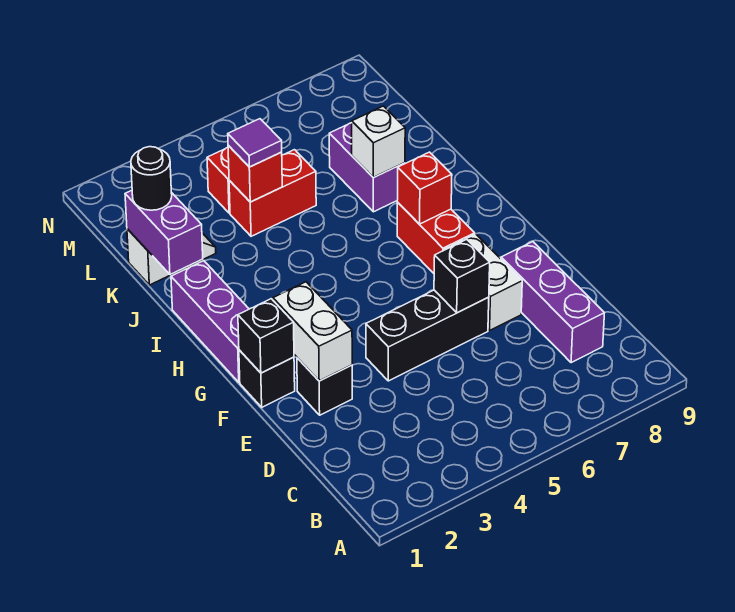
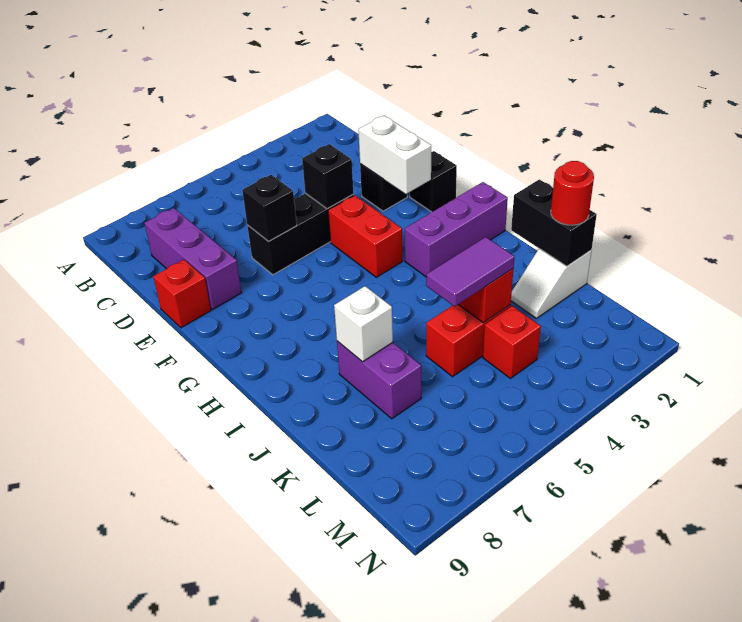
white brick E7:F7 level 1 -> none
black brick F1 level 2 -> black brick E4 level 2
purple brick G1:I1 level 1 -> purple brick H1:H3 level 1
red brick G7:H7 level 1 -> red brick F4:G4 level 1
red brick H7 level 2 -> red brick E9 level 1
purple brick J1:K1 level 2 -> black brick J1:K1 level 2
black round brick K1 level 3 -> red round brick K1 level 3
purple tile K4 level 3 -> purple tile K4:K5 level 3

